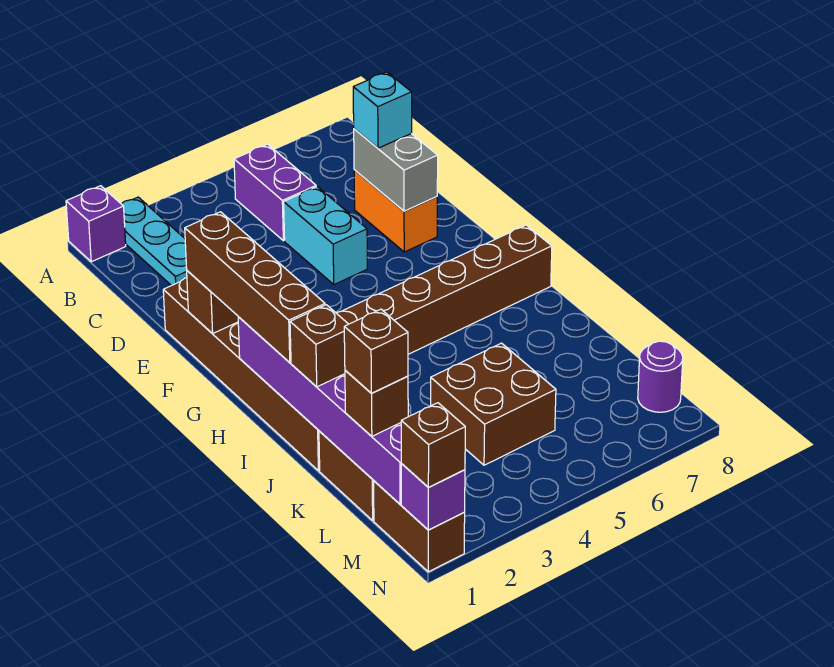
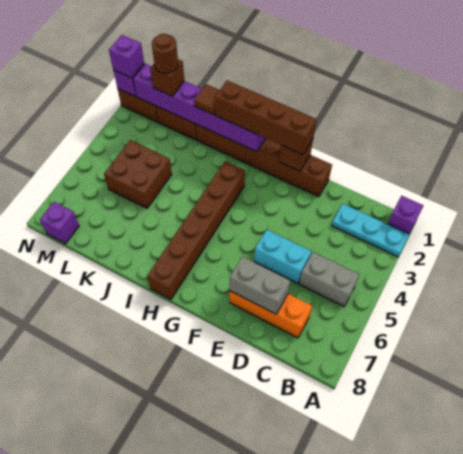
purple brick B5:C5 level 1 -> grey brick B5:C5 level 1
orange brick D7:E7 level 1 -> orange brick C7:E7 level 1
cyan brick D7 level 3 -> none
brown brick J1 level 3 -> brown tile J1 level 3
brown brick L1 level 4 -> brown round brick L1 level 4
purple round brick M8 level 1 -> purple brick M8 level 1
brown brick N1 level 3 -> purple brick N1 level 3

